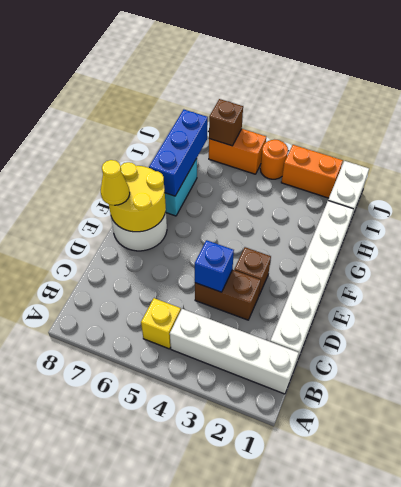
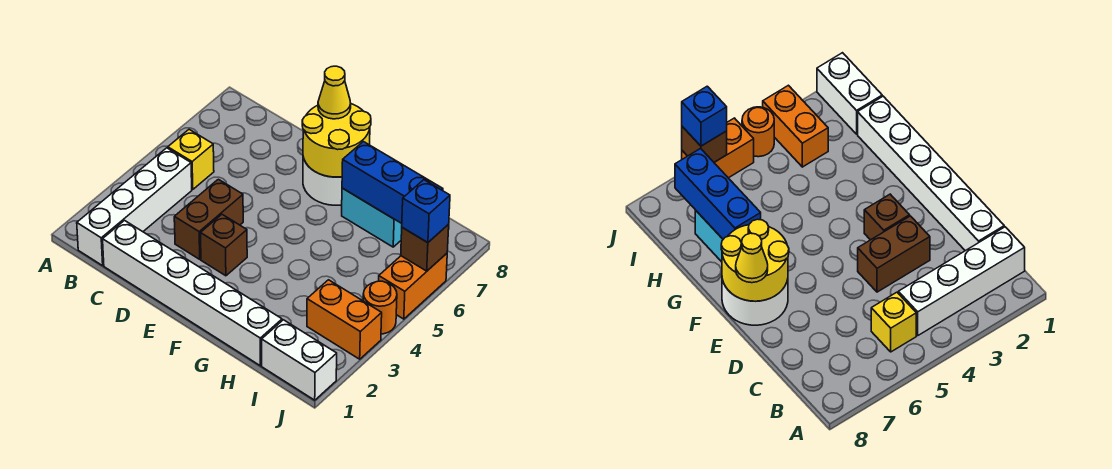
blue brick D4 level 2 -> blue brick J6 level 3
orange brick J2:J3 level 1 -> orange brick I3:J3 level 1

